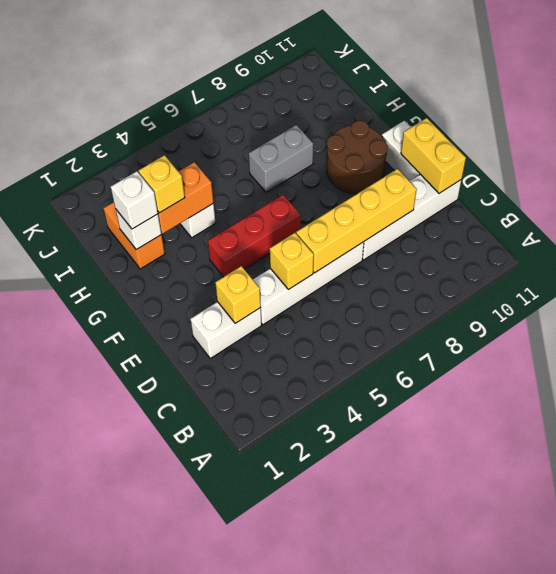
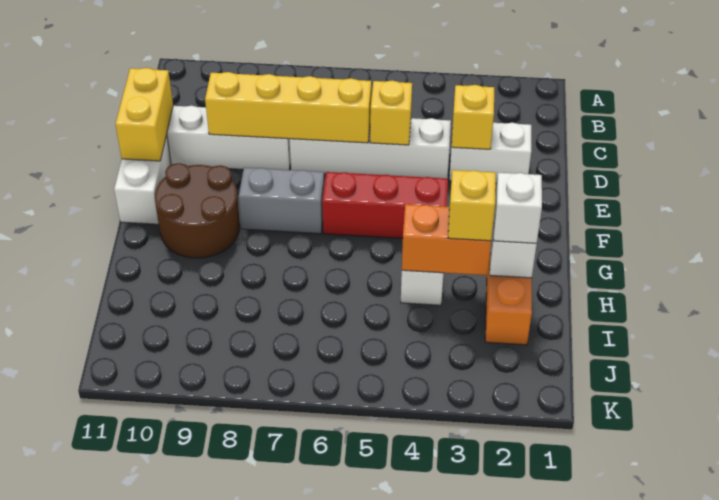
grey brick H7:H8 level 1 -> grey brick F7:F8 level 1

